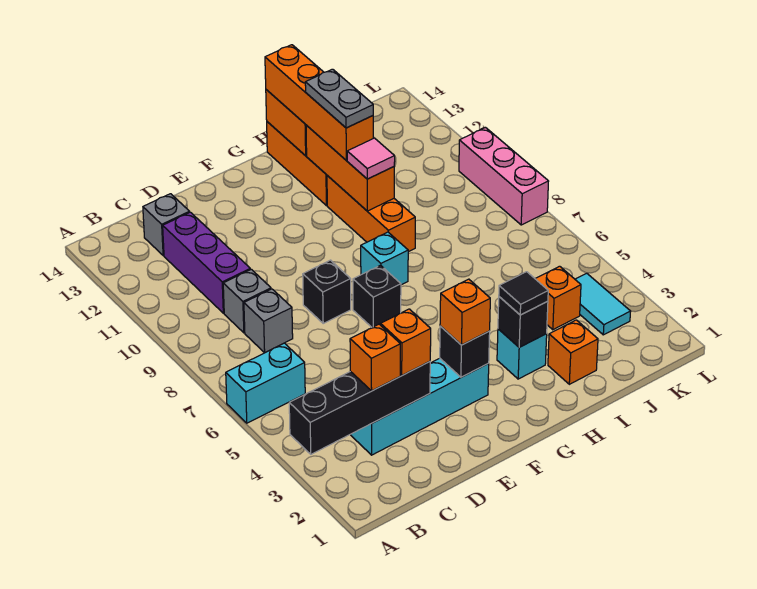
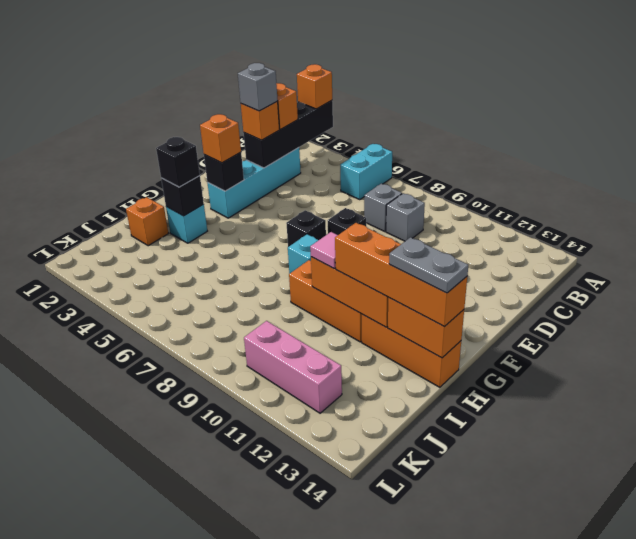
purple brick C10:C12 level 1 -> none
grey brick C13 level 1 -> grey brick D3 level 4
black tile H3 level 3 -> black brick H3 level 3
grey plate H11:H12 level 4 -> grey plate H13:H14 level 4
orange brick J4 level 1 -> orange brick A3 level 3
cyan tile K3:K4 level 1 -> none
pink brick L8:L10 level 1 -> pink brick K10:K12 level 1

